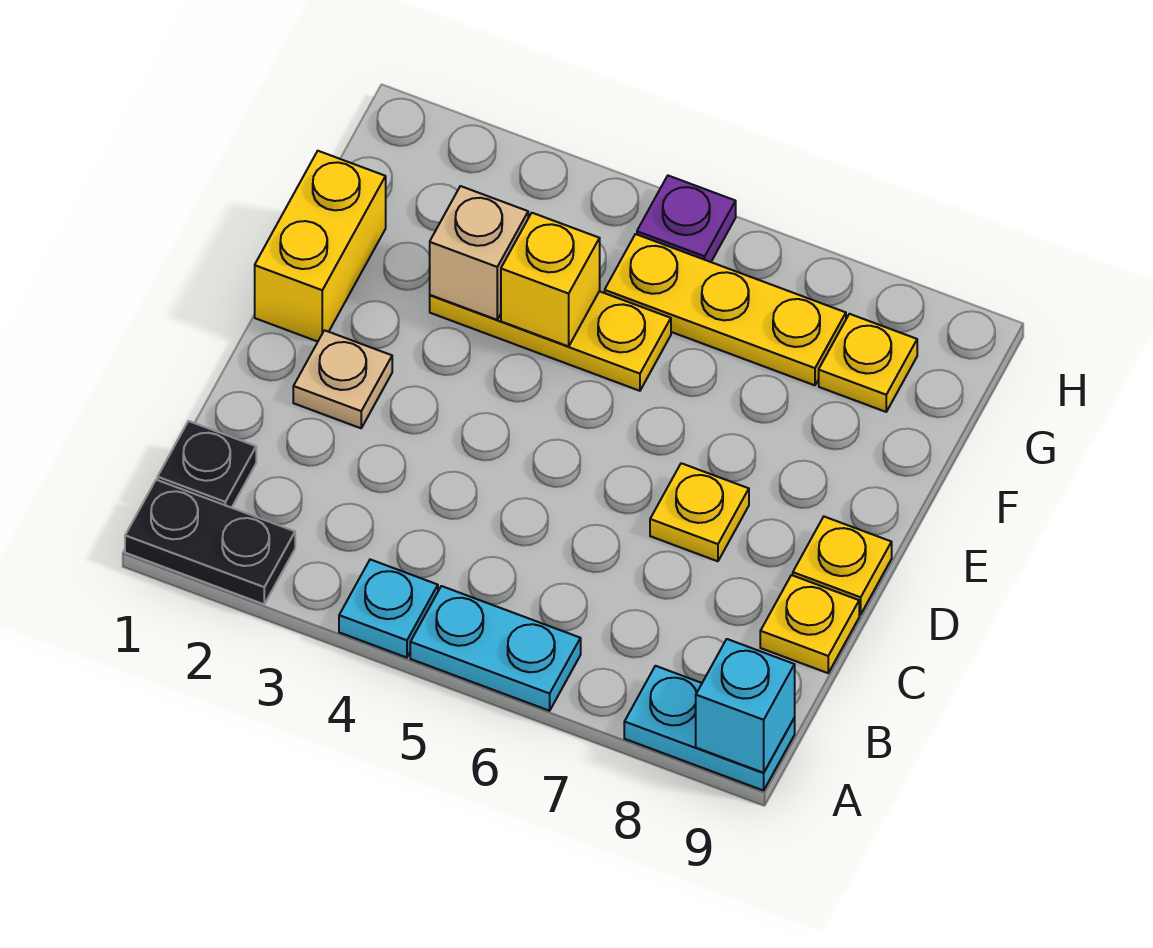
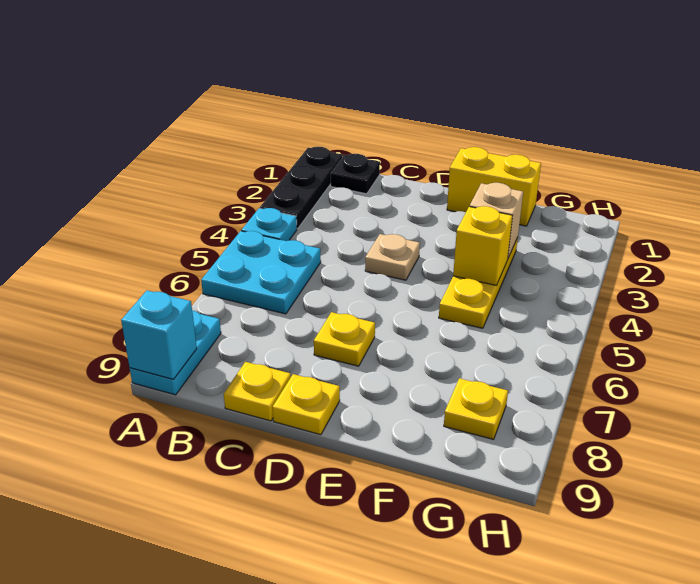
black plate A1:A2 level 1 -> black plate A1:A3 level 1
cyan plate A5:A6 level 1 -> cyan plate A5:B6 level 1
tan plate D2 level 1 -> tan plate D4 level 1
yellow plate G5:G7 level 1 -> none
purple plate H5 level 1 -> none

